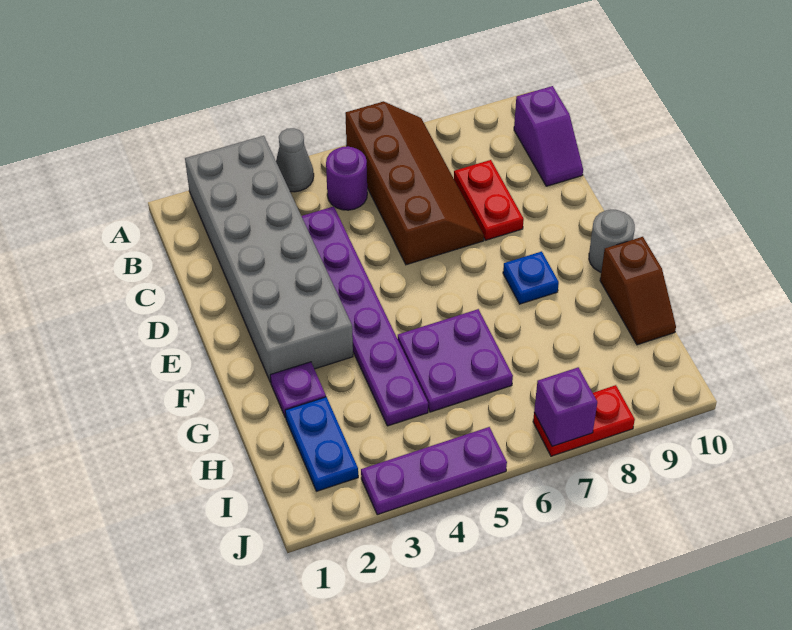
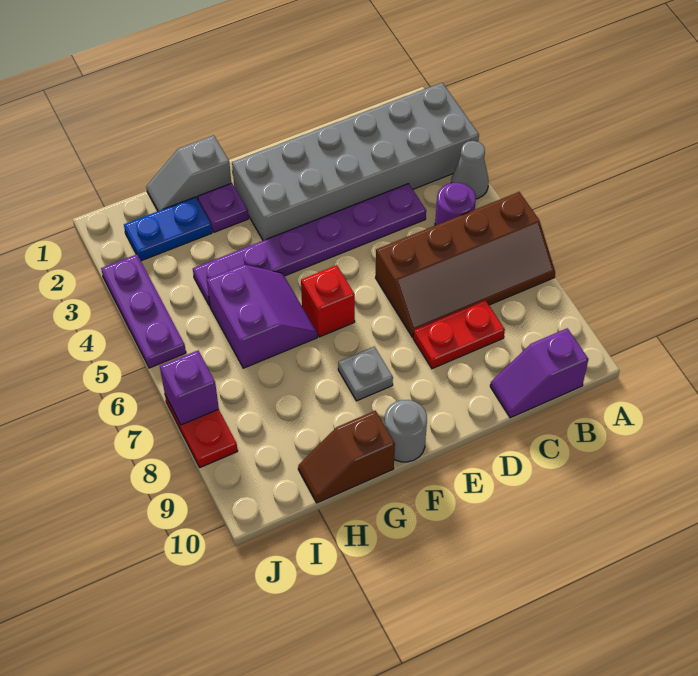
none -> red brick F6 level 1
blue plate F8 level 1 -> grey plate F8 level 1
none -> grey slope G1:H1 level 1 top G
purple plate G5:H6 level 1 -> purple slope G5:H6 level 1 top H

